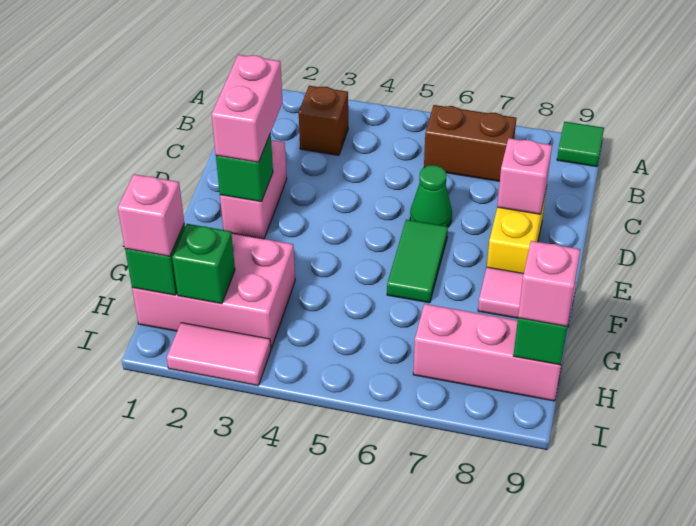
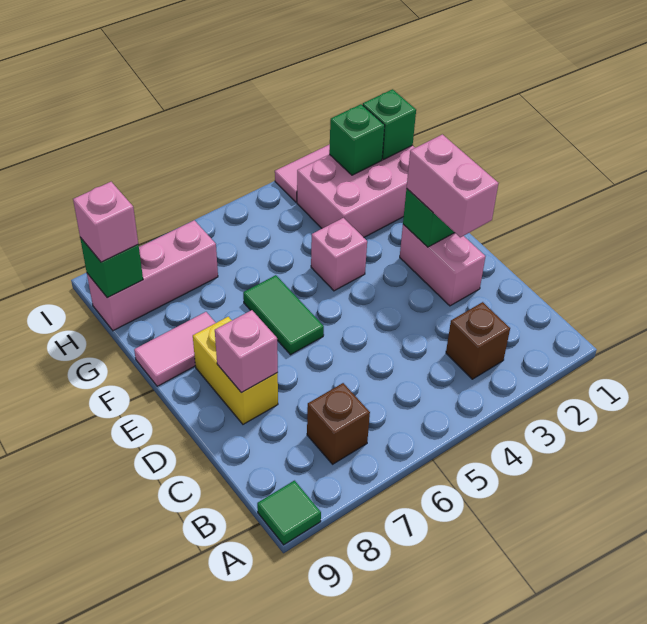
brown brick B6:B7 level 1 -> brown brick B7 level 1
green cone D6 level 1 -> none
pink brick H1 level 3 -> pink brick F4 level 1

